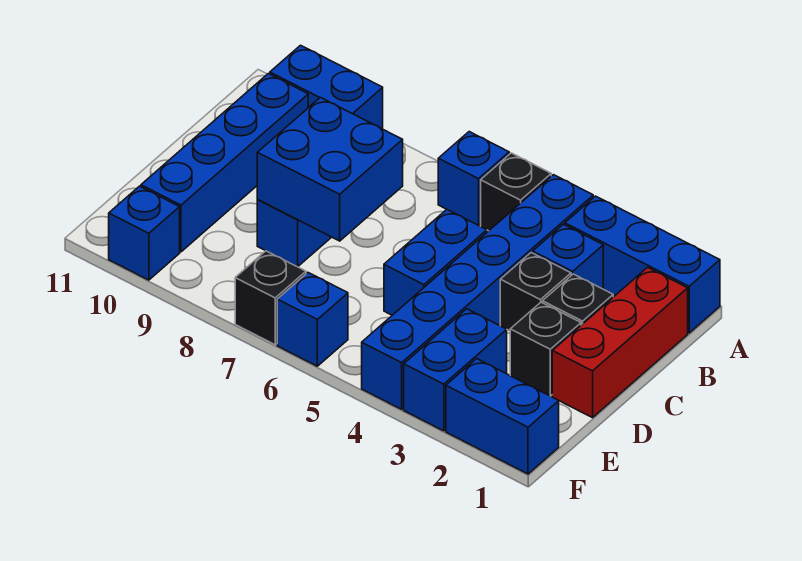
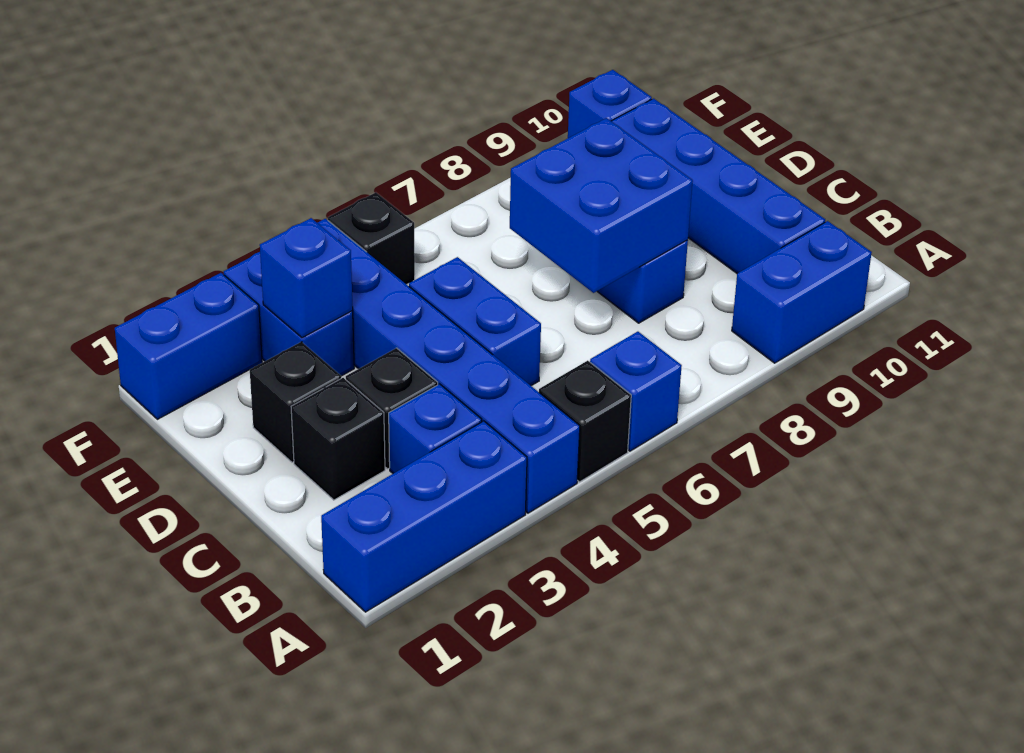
red brick B1:D1 level 1 -> none
blue brick F6 level 1 -> blue brick E3 level 2
black brick F7 level 1 -> black brick F5 level 1

